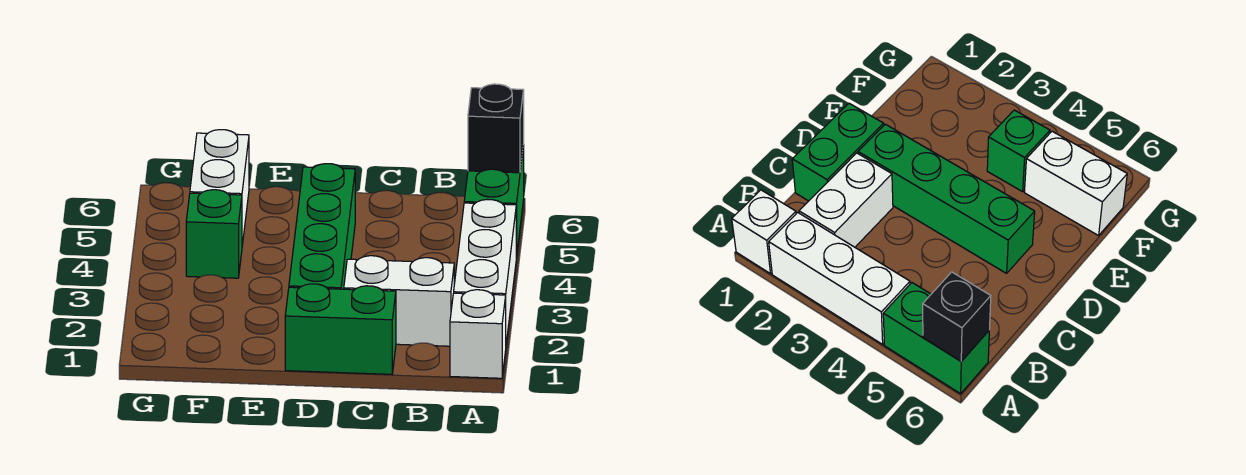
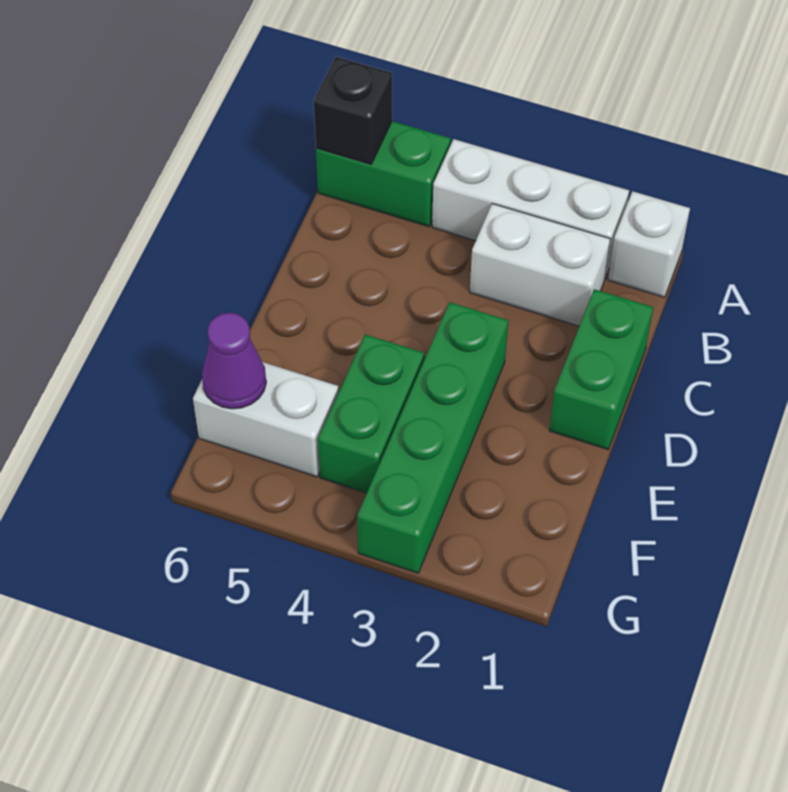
white brick B2:C2 level 1 -> white brick B2:B3 level 1
green brick D2:D5 level 1 -> green brick D3:G3 level 1
green brick F4 level 1 -> green brick E4:F4 level 1
none -> purple cone F6 level 2

